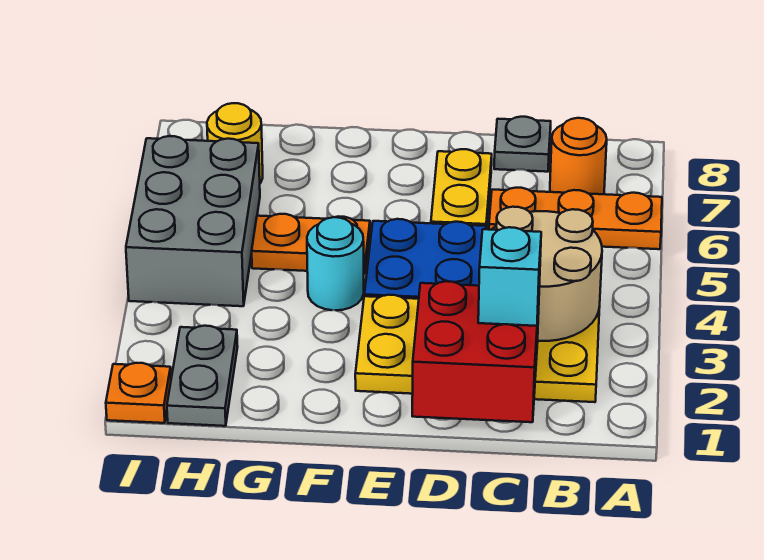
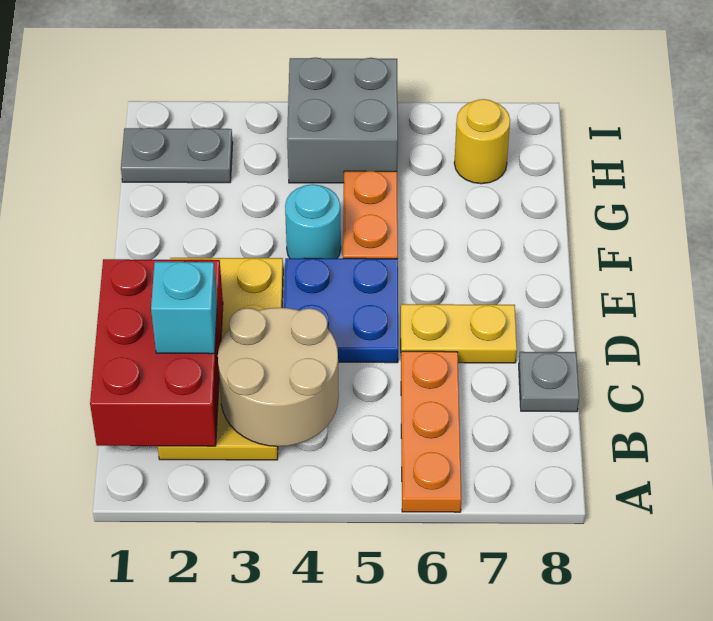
orange round brick B7 level 1 -> none
red brick C1:D2 level 2 -> red brick B1:D2 level 2
grey brick H4:I6 level 1 -> grey brick H4:I5 level 1
orange plate I1 level 1 -> none

